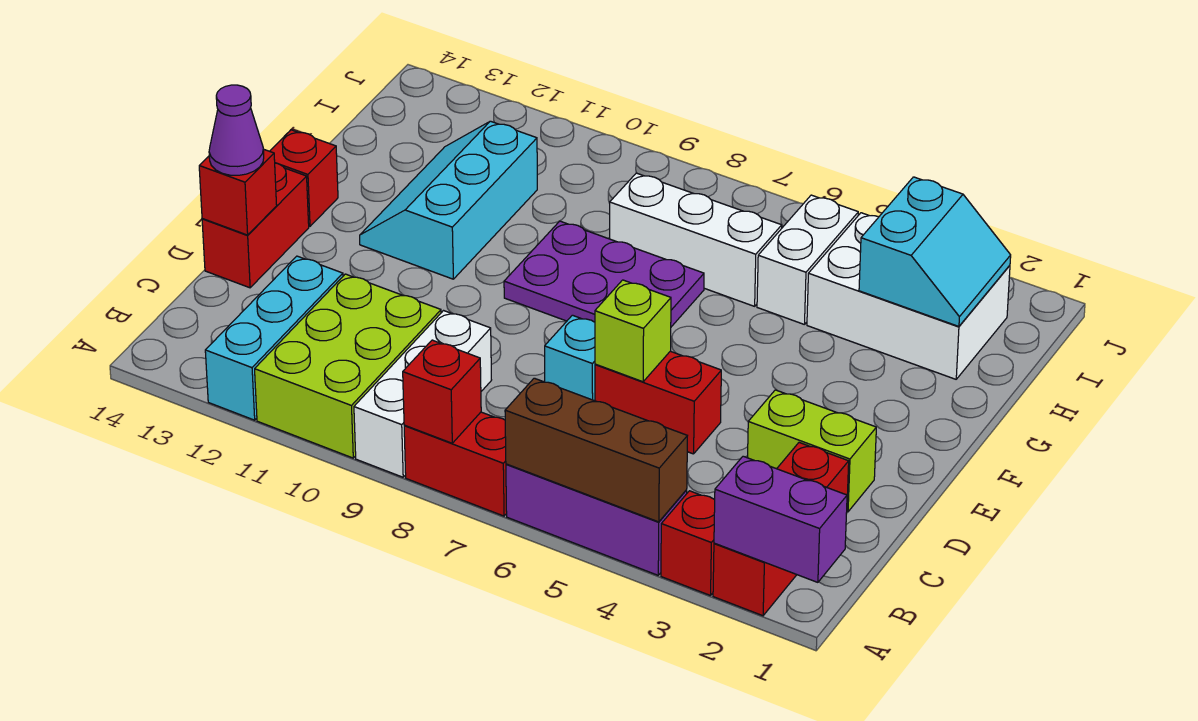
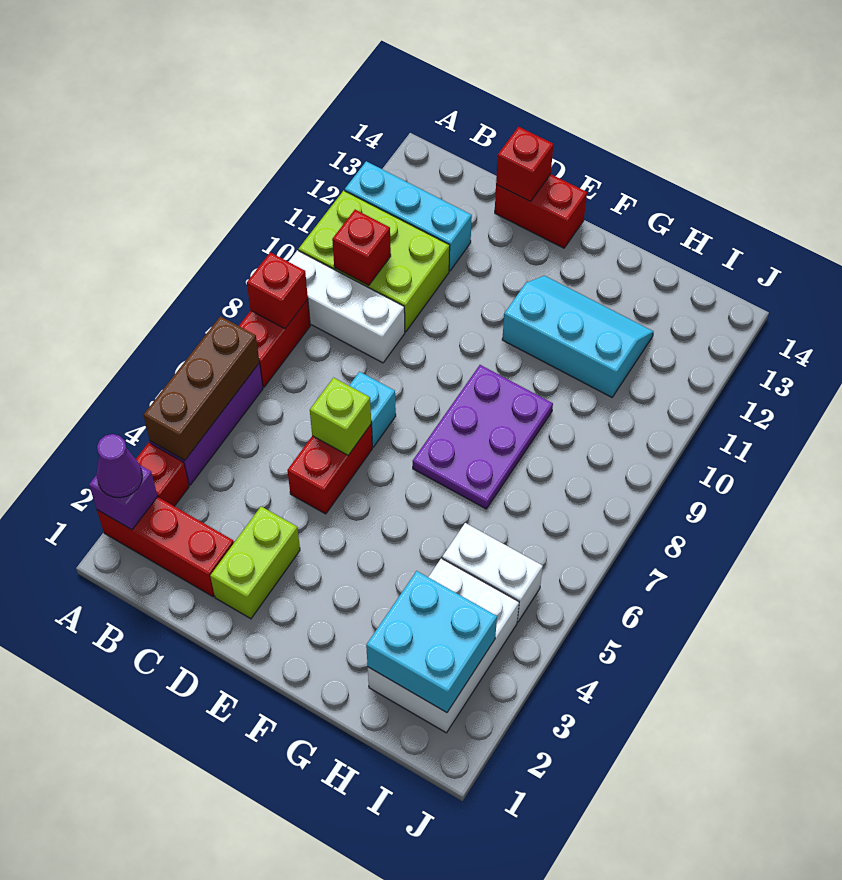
purple brick A1:A2 level 2 -> purple brick A2 level 2
purple cone D14 level 3 -> purple cone A2 level 3
red brick F14 level 1 -> red brick B10 level 2
cyan slope H2:I3 level 2 top 3 -> cyan brick H2:I3 level 2
white brick H6:H8 level 1 -> none

